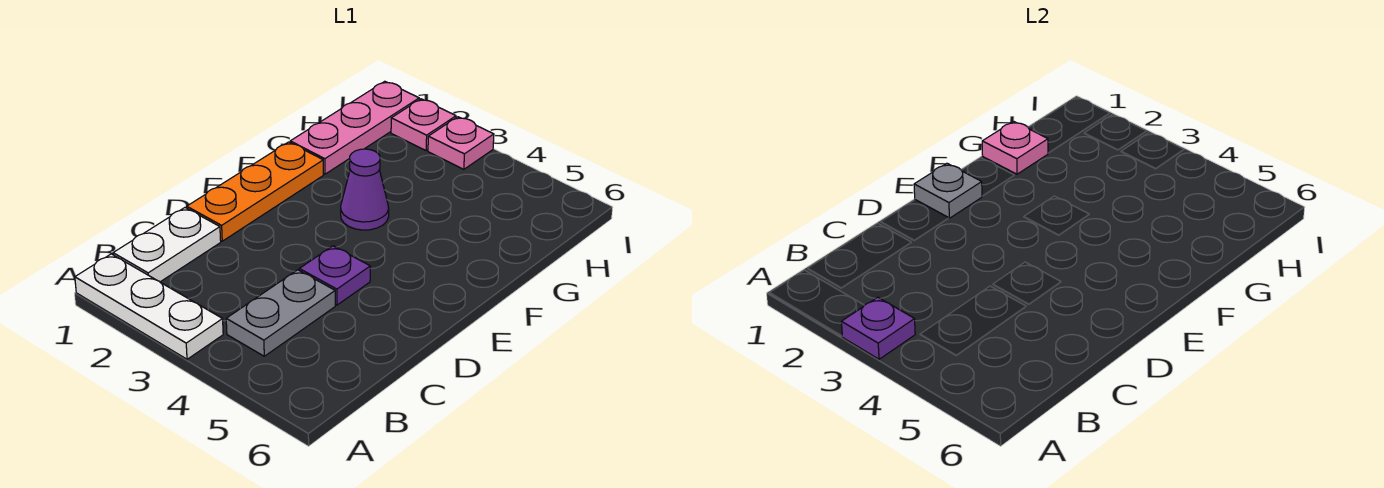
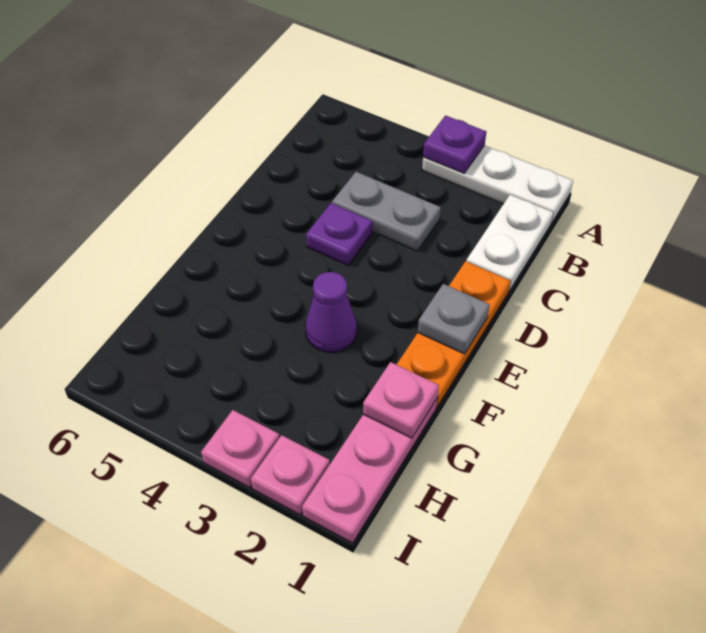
grey plate B4:C4 level 1 -> grey plate C3:C4 level 1

